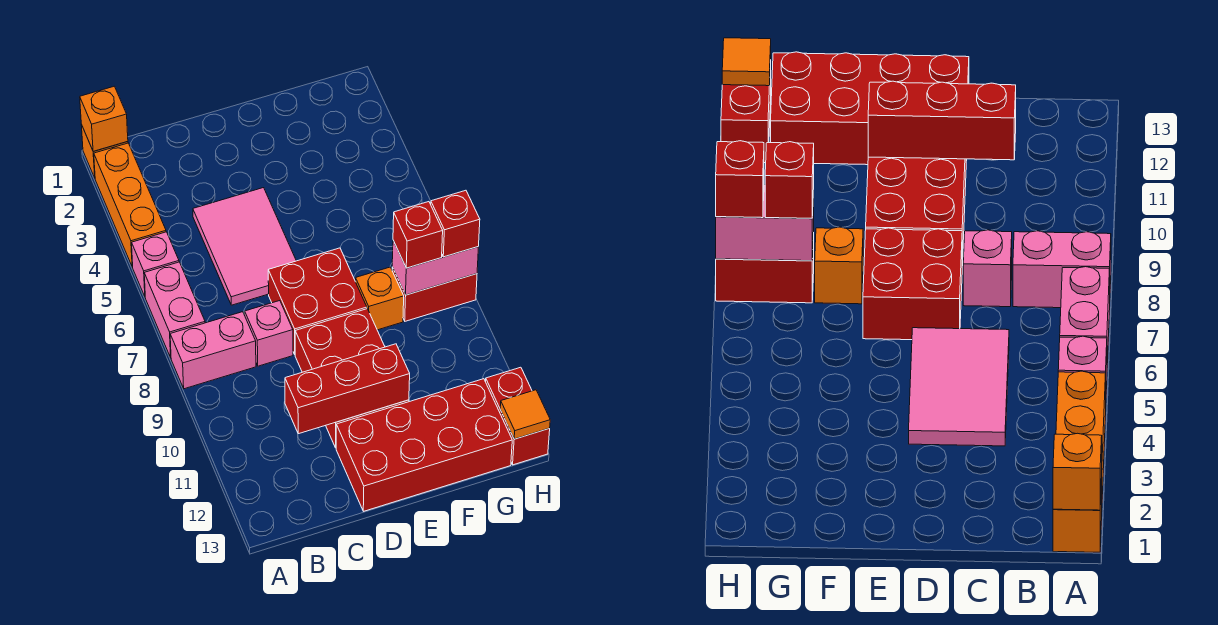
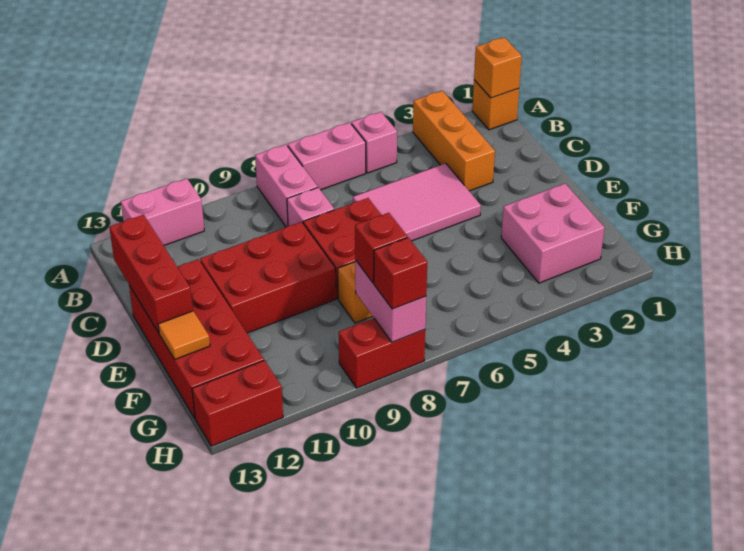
orange brick A2:A4 level 1 -> orange brick A3:C3 level 1
none -> pink brick A11:A12 level 1
red brick C11:E11 level 2 -> red brick C13:E13 level 2
none -> pink brick F2:G3 level 1
red brick G8:H8 level 1 -> red brick H8:H9 level 1
orange tile H13 level 2 -> orange tile F13 level 2

